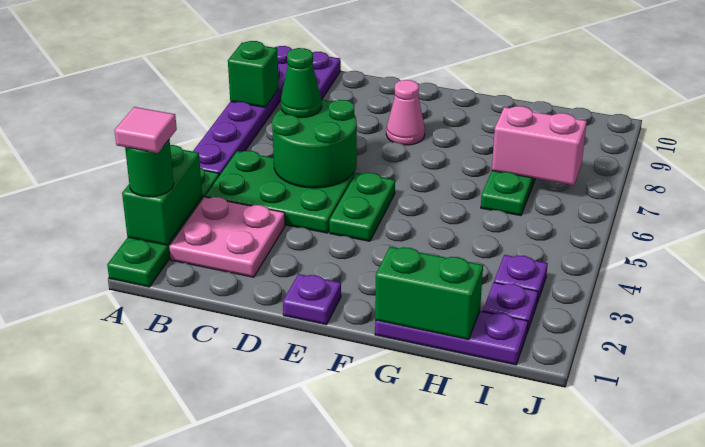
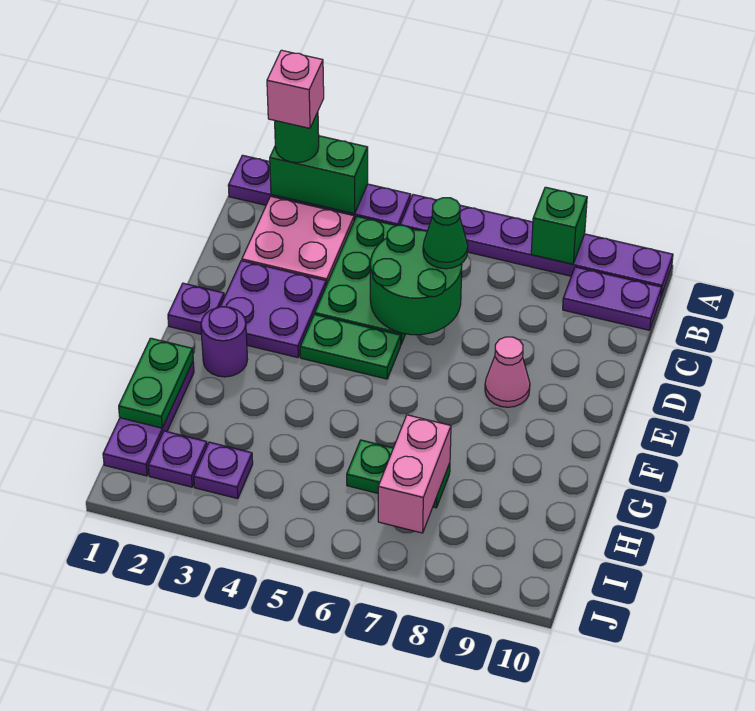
green plate A1:A4 level 1 -> purple plate A1:A4 level 1
pink tile A2 level 4 -> pink brick A2 level 4
none -> purple plate D2:E3 level 1
none -> purple round brick F2 level 1
green brick G1:H1 level 2 -> green plate G1:H1 level 2

